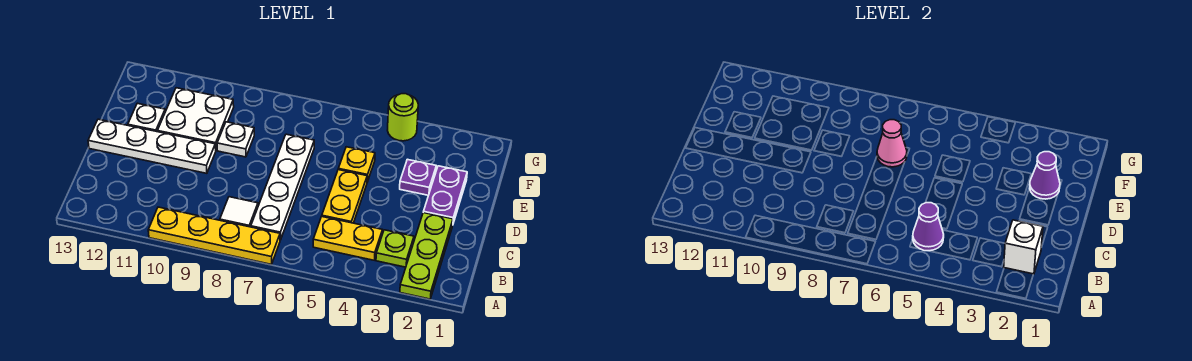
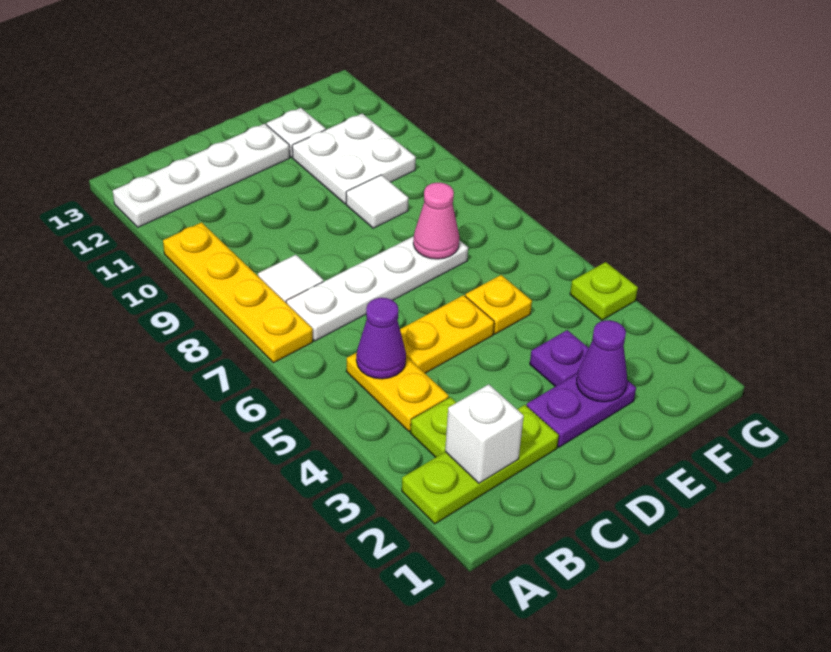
white plate D10:D13 level 1 -> white plate A12:D12 level 1
white plate E9 level 1 -> white tile E9 level 1
lime round brick G4 level 1 -> lime plate G4 level 1

